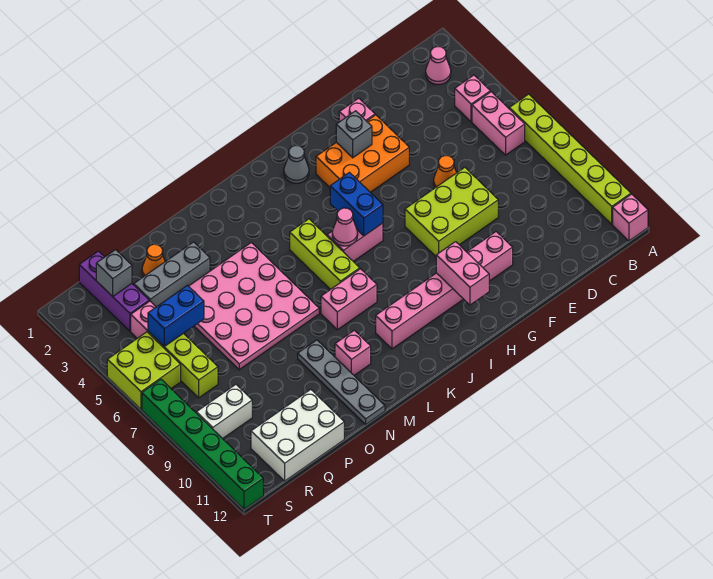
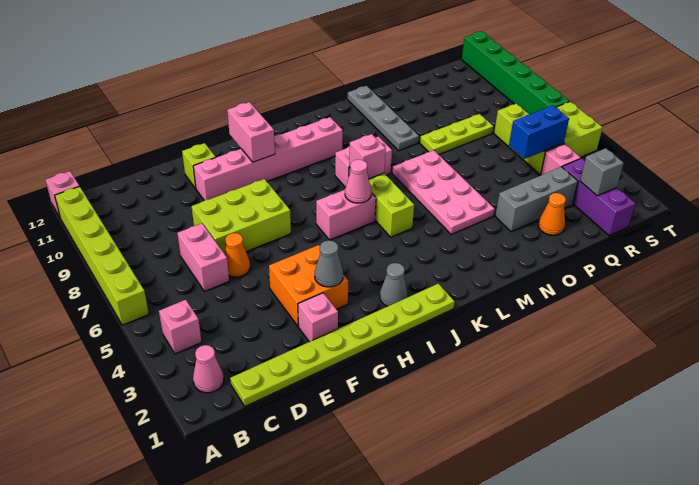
pink brick B5:B6 level 1 -> pink brick D6:D7 level 1
none -> lime plate C1:J1 level 1
orange brick F3:H4 level 1 -> orange brick F3:G4 level 1
none -> lime brick F11 level 1
grey brick G3 level 2 -> grey cone G3 level 2
blue brick I5:I6 level 2 -> none
pink plate M4:P7 level 1 -> pink plate M4:N7 level 1
pink brick M10 level 1 -> pink brick K7 level 2
none -> lime plate O8:Q8 level 1
white brick P11:R12 level 1 -> none
white brick R9:S9 level 1 -> none

